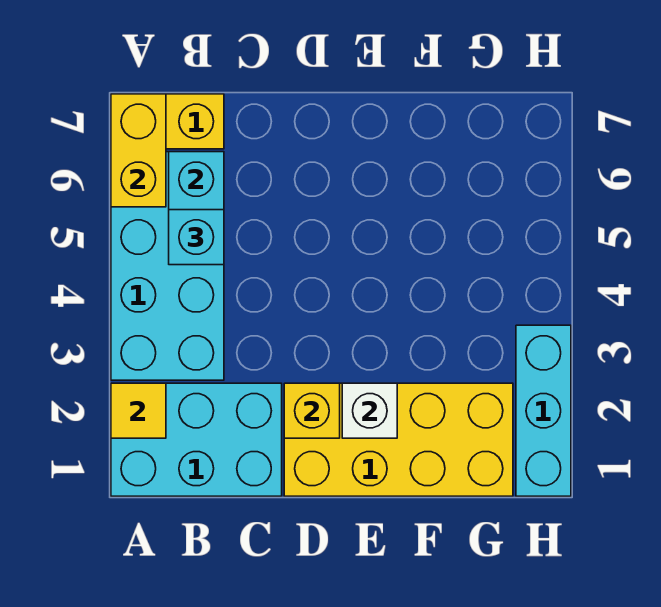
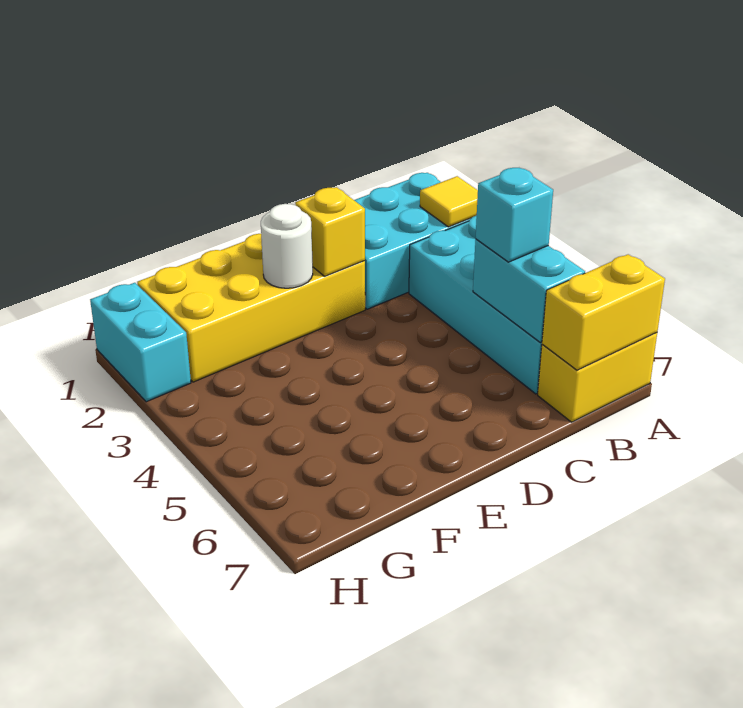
yellow brick A6:A7 level 2 -> yellow brick A7:B7 level 2
white brick E2 level 2 -> white round brick E2 level 2
cyan brick H1:H3 level 1 -> cyan brick H1:H2 level 1

